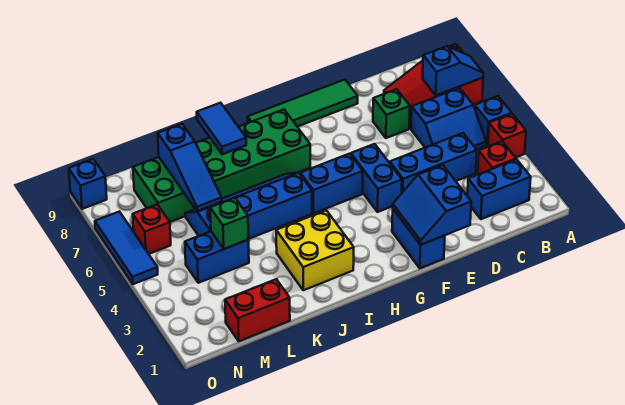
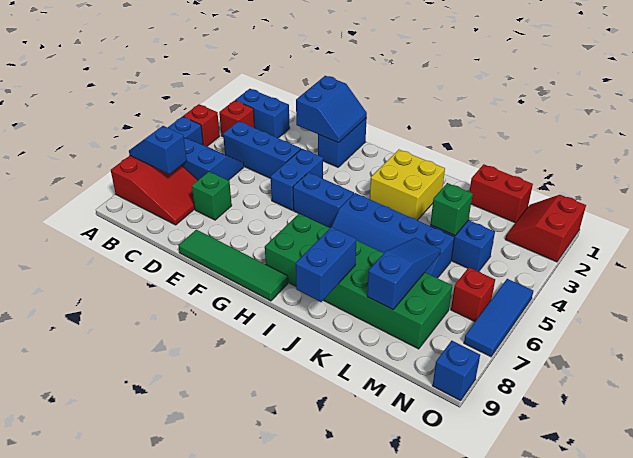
blue tile J8:J9 level 2 -> blue brick J8:J9 level 2
none -> red slope N1:O2 level 1 top O

